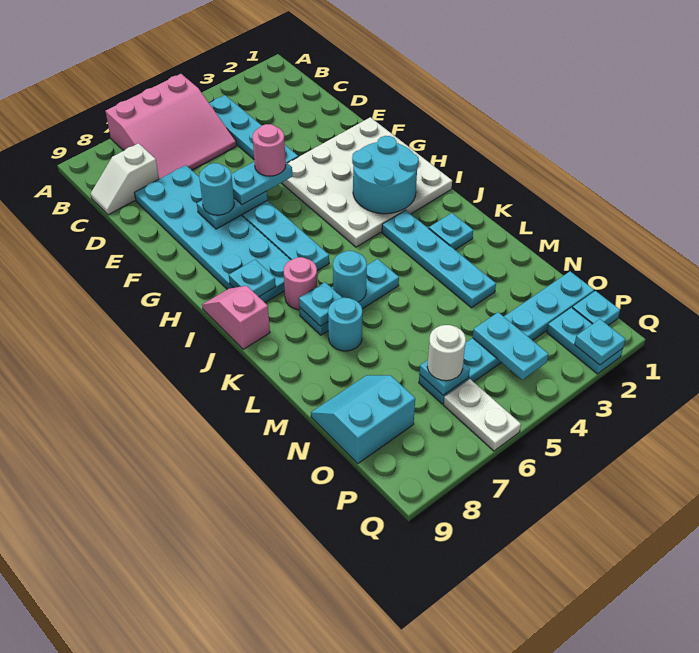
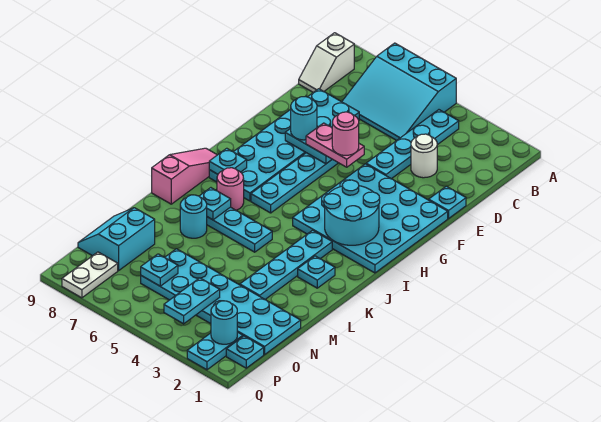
pink slope A5:C7 level 1 top A -> cyan slope A5:C7 level 1 top A
white slope C8:C9 level 1 top 8 -> white slope B9:C9 level 1 top B
white plate F1:I4 level 1 -> cyan plate F1:I4 level 1
cyan plate F5:F6 level 3 -> pink plate F5:F6 level 3
pink slope I9:J9 level 1 top J -> pink slope I9:K9 level 1 top K
cyan round brick K6 level 2 -> cyan round brick P2 level 2
cyan slope N8:O9 level 1 top O -> cyan slope N8:O9 level 1 top 8
cyan plate O1:O6 level 1 -> cyan plate N1:O6 level 1
white round brick O6 level 3 -> white round brick D3 level 1
white plate P6:Q6 level 1 -> white plate P8:Q8 level 1
cyan plate Q2 level 2 -> cyan plate E1 level 1

